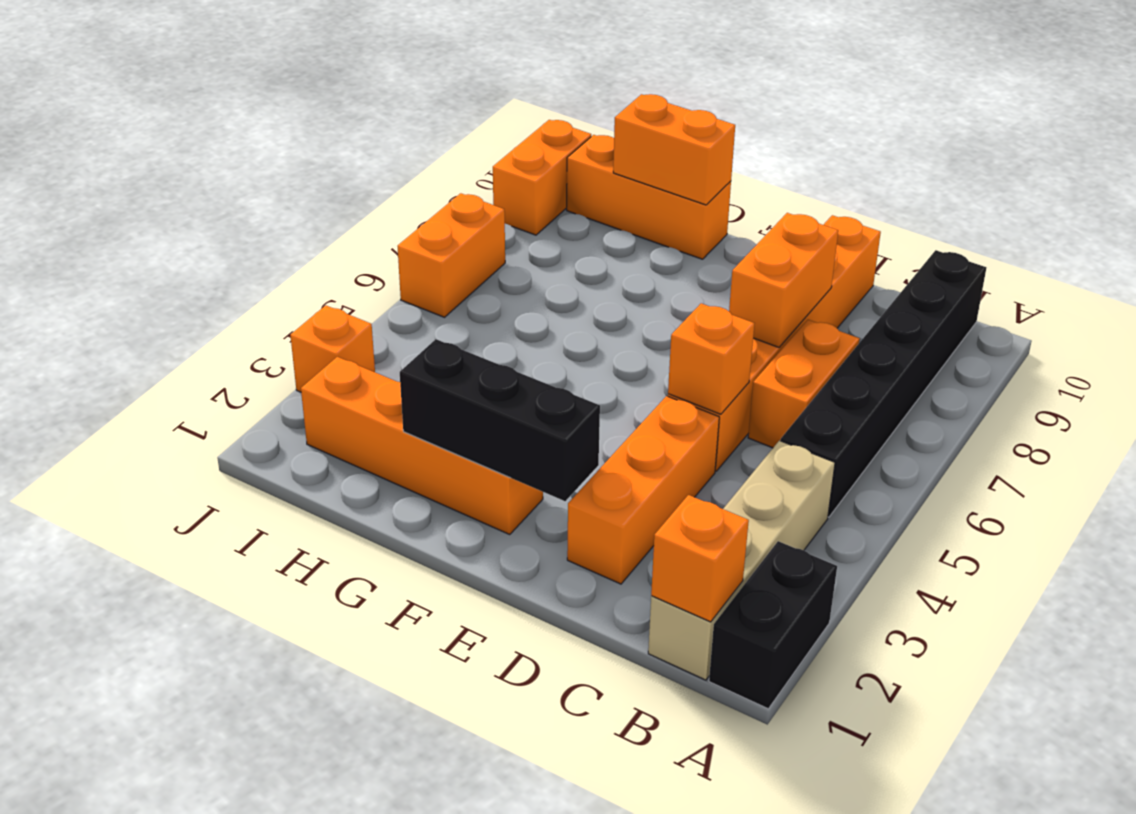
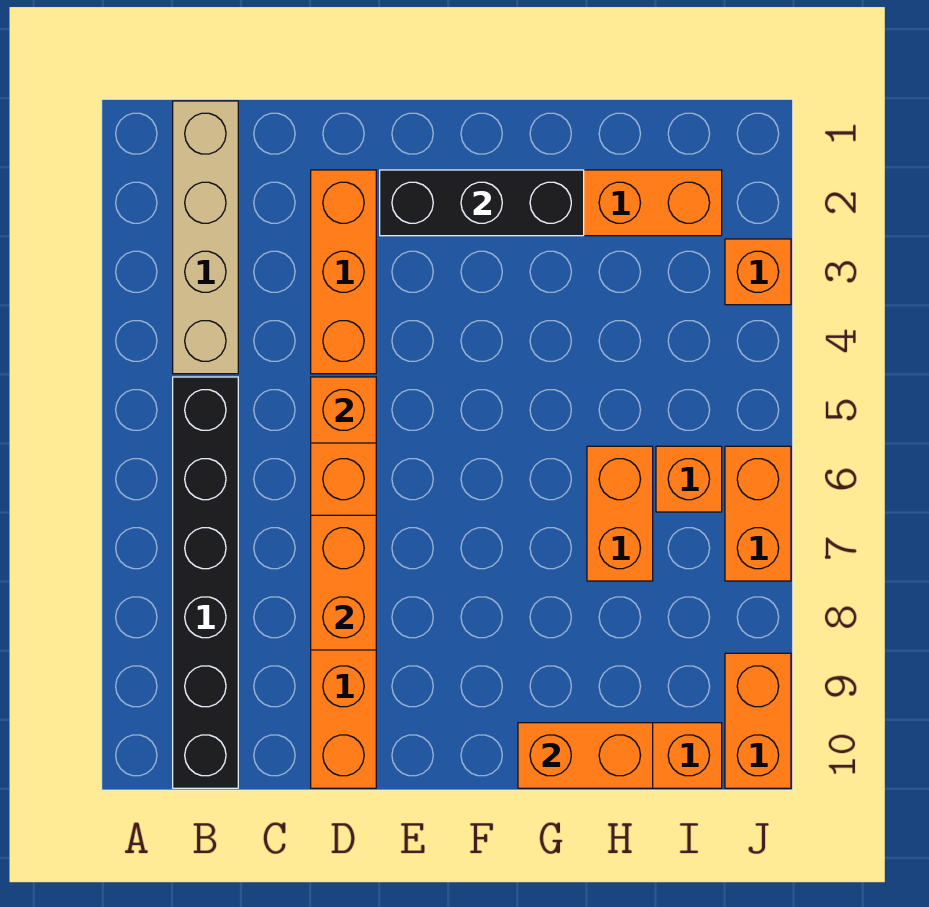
black brick A1:A2 level 1 -> none
orange brick B1 level 2 -> orange brick I6 level 1
orange brick C6:C7 level 1 -> orange brick H6:H7 level 1

